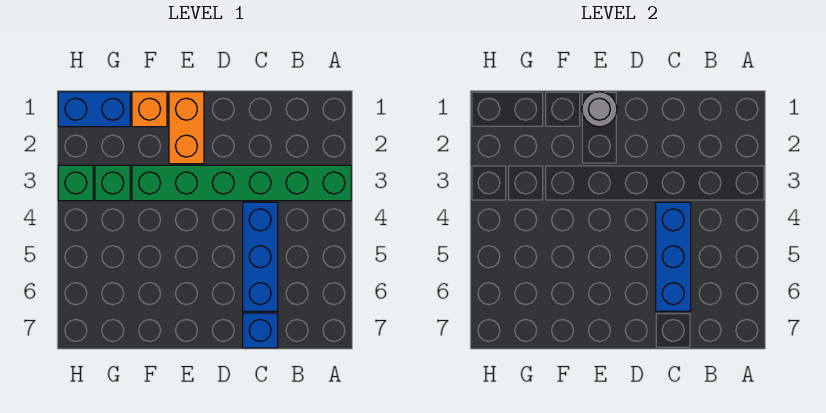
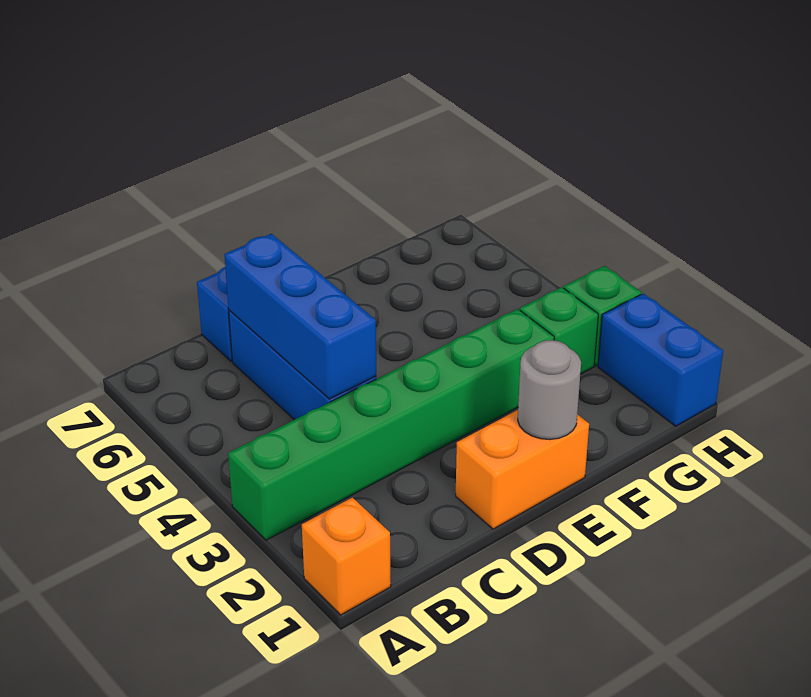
orange brick E1:E2 level 1 -> orange brick D1:E1 level 1
orange brick F1 level 1 -> orange brick A1 level 1
blue brick G1:H1 level 1 -> blue brick H1:H2 level 1

